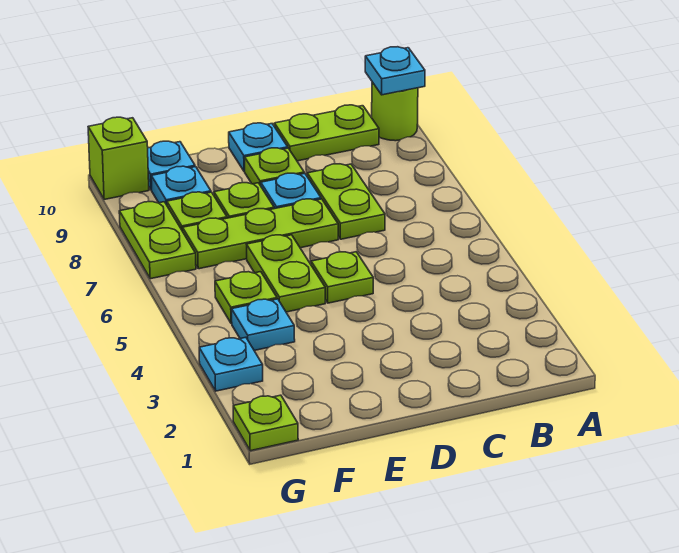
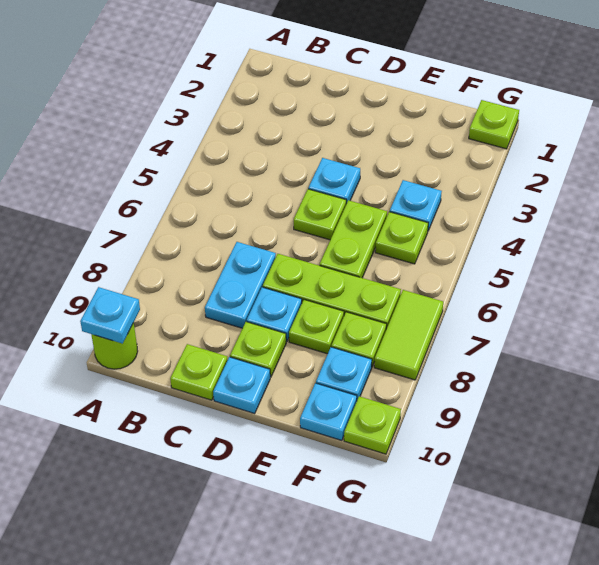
lime plate B10:C10 level 1 -> lime plate C10 level 1
lime plate C7:C8 level 1 -> cyan plate C7:C8 level 1
cyan plate G3 level 1 -> cyan plate D4 level 1
lime plate G7:G8 level 1 -> lime tile G7:G8 level 1
lime brick G10 level 1 -> lime plate G10 level 1

